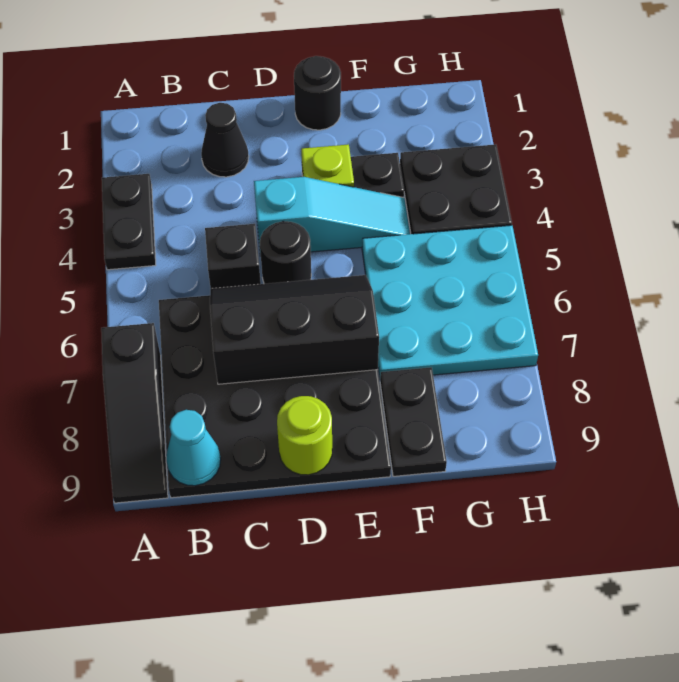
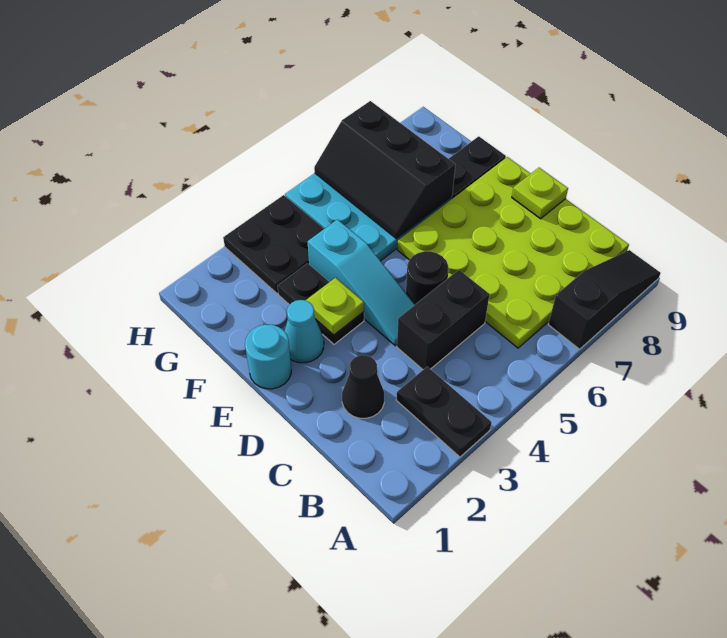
black plate A3:A4 level 1 -> black plate A3:B3 level 1
black plate B6:E9 level 1 -> lime plate B6:E9 level 1
cyan cone B9 level 2 -> cyan cone E2 level 1
black brick C5 level 1 -> black brick C4:C5 level 1
black slope C6:E7 level 2 top 7 -> black slope F6:H7 level 2 top 7
cyan slope D4:F4 level 1 top D -> cyan slope D4:F4 level 1 top F
lime round brick D9 level 2 -> lime plate D9 level 2
black round brick E1 level 1 -> cyan round brick E1 level 1

